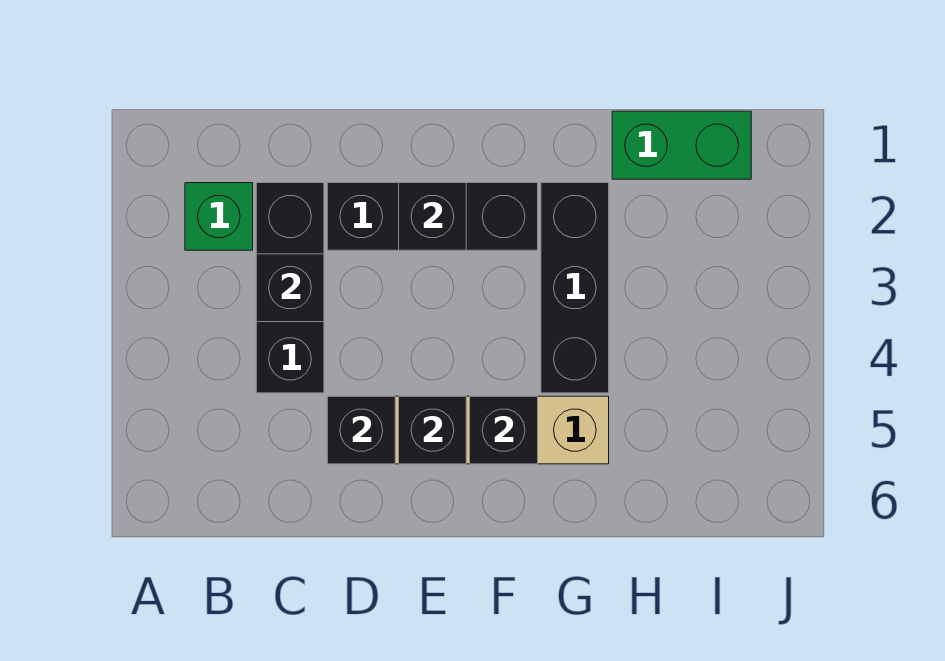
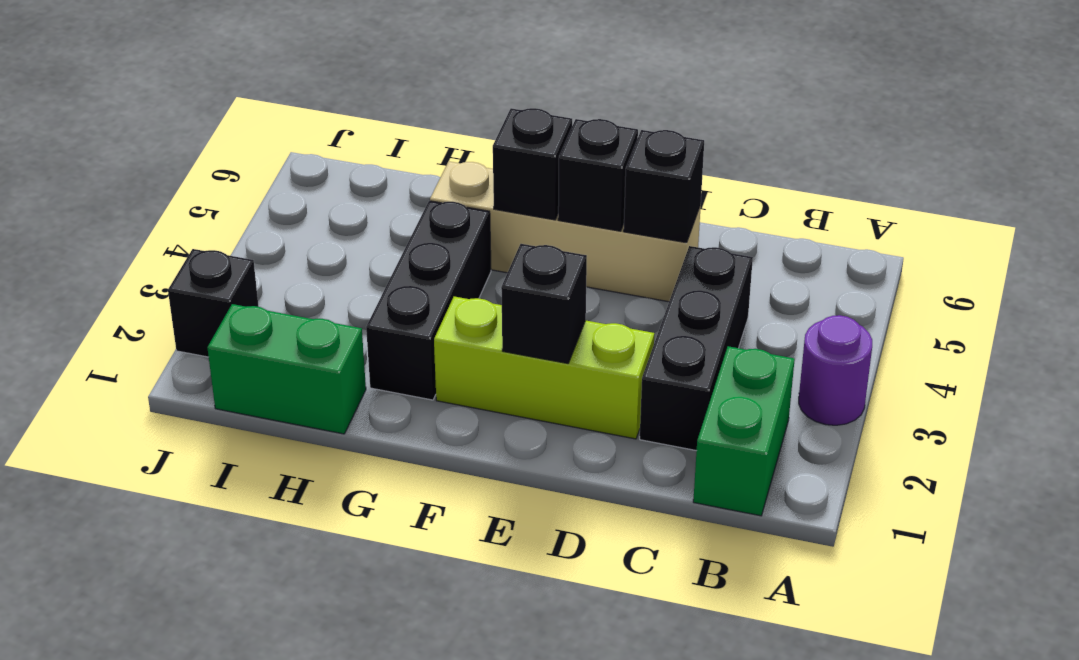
none -> purple round brick A3 level 1
green brick B2 level 1 -> green brick B1:B2 level 1
black brick C3 level 2 -> black brick J2 level 1
black brick D2:F2 level 1 -> lime brick D2:F2 level 1

